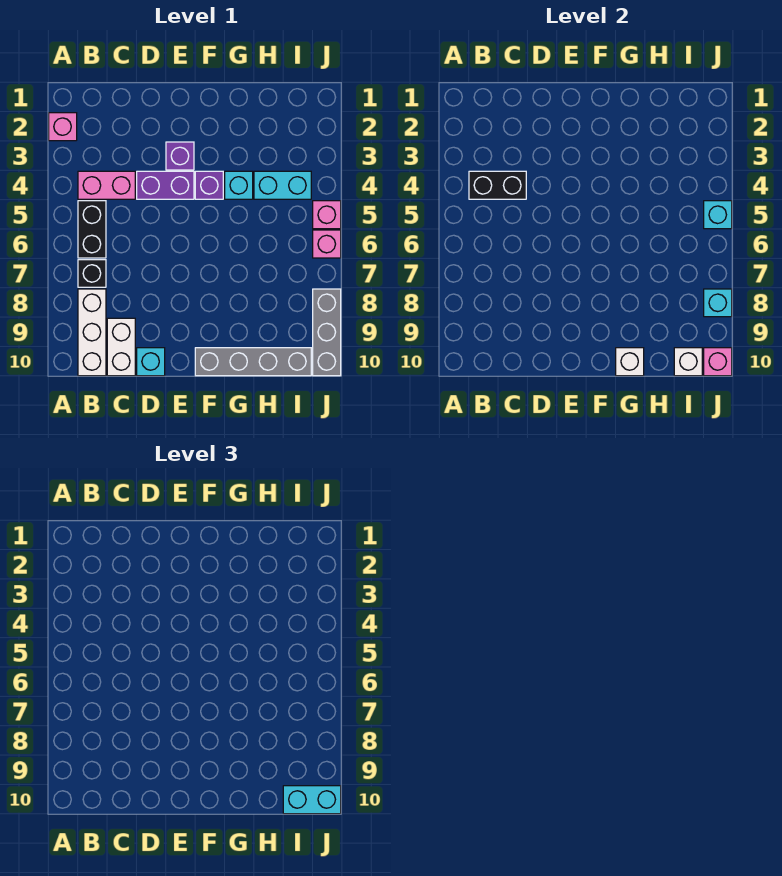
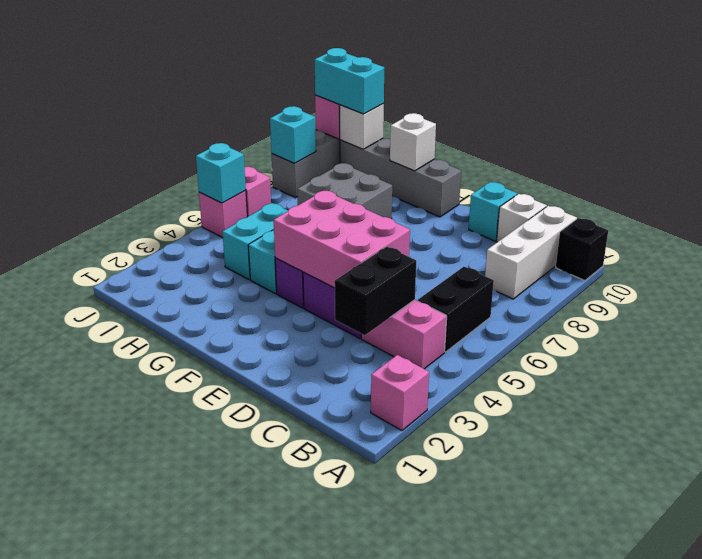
black brick B4:C4 level 2 -> black brick C3:C4 level 2
black brick B7 level 1 -> black brick A10 level 1
white brick C9:C10 level 1 -> white brick C10 level 1
none -> pink brick D4:F5 level 2
purple brick E3 level 1 -> none
none -> grey brick G7:H8 level 1
cyan brick H4:I4 level 1 -> cyan brick H4:H5 level 1

